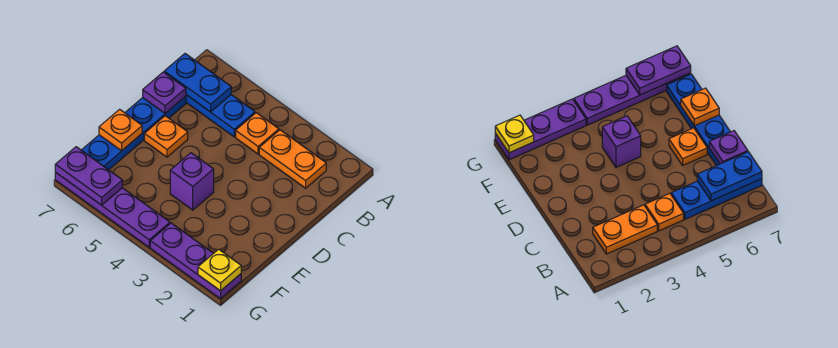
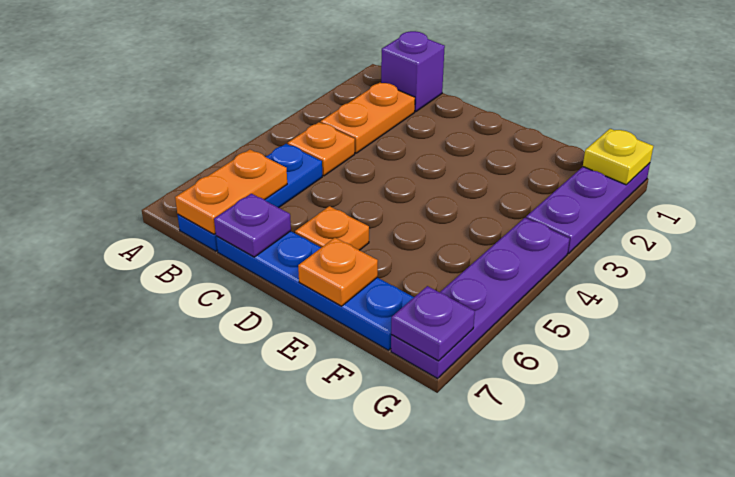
blue plate B6:B7 level 2 -> orange plate B6:B7 level 2
purple brick E4 level 1 -> purple brick B1 level 1
purple plate G6:G7 level 2 -> purple plate G7 level 2

